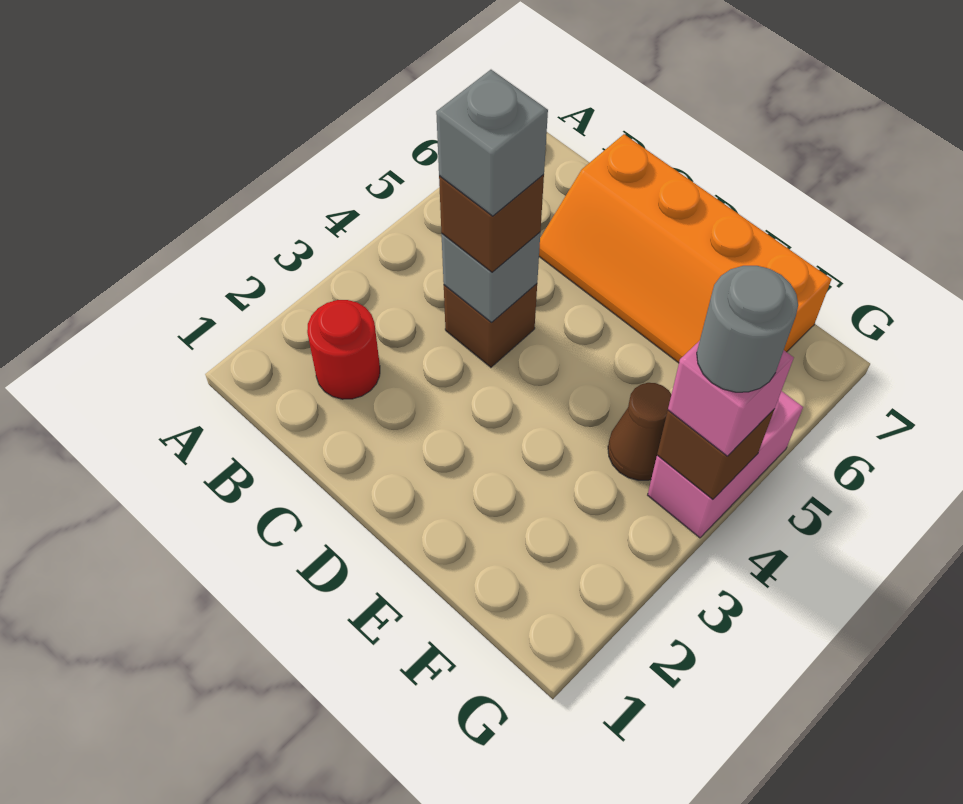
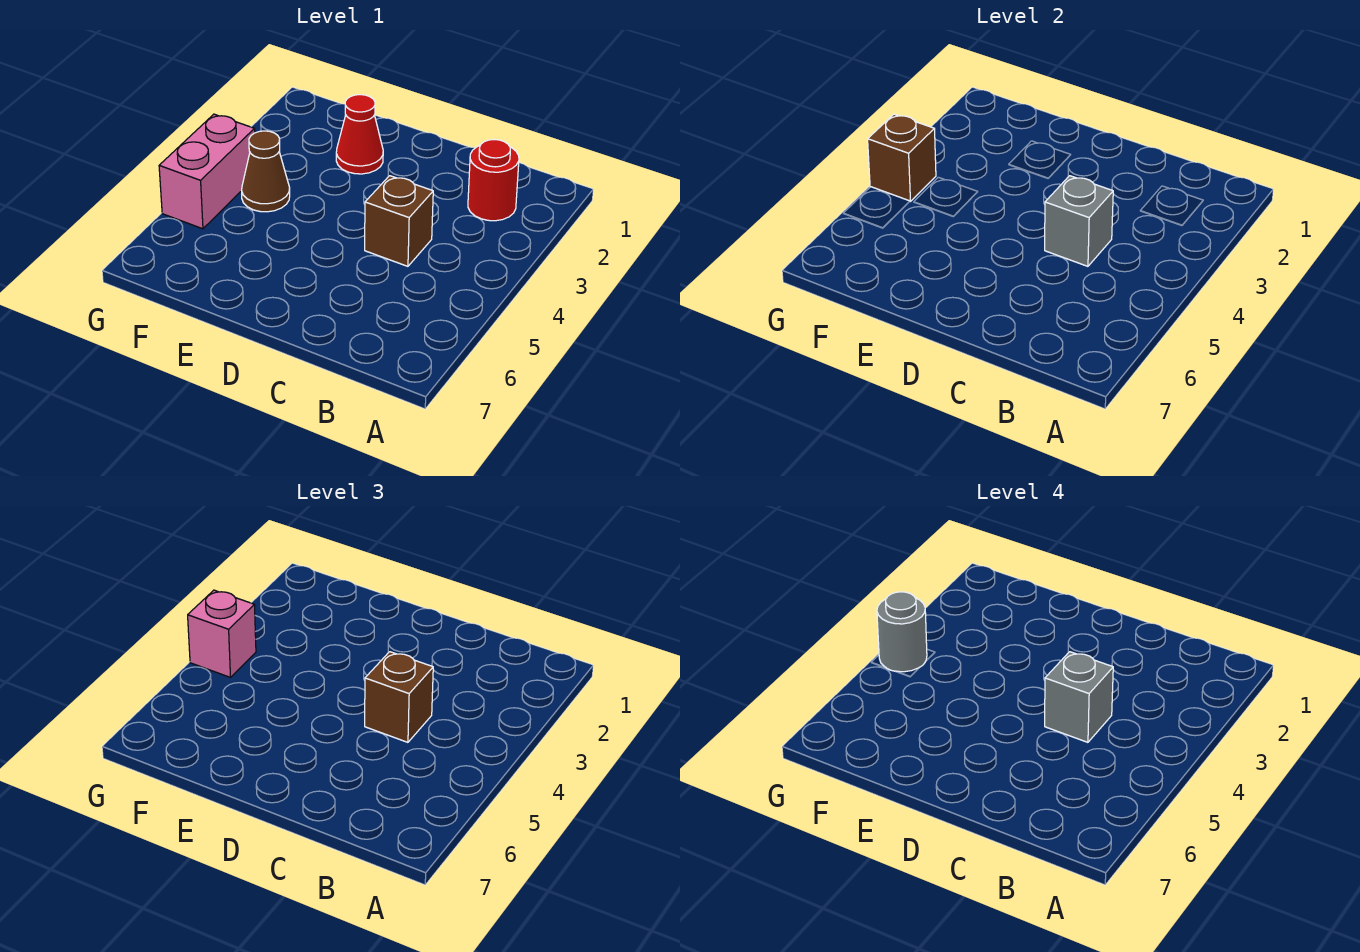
orange slope C6:F7 level 1 top 7 -> none
none -> red cone E2 level 1

